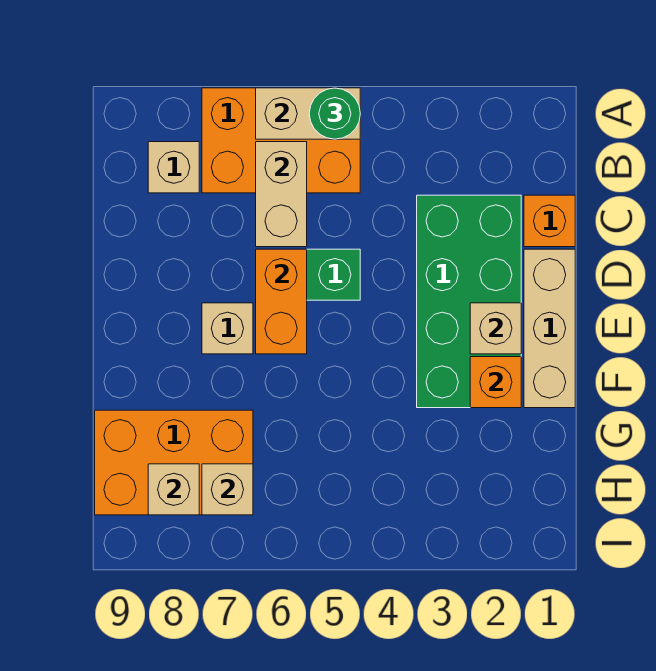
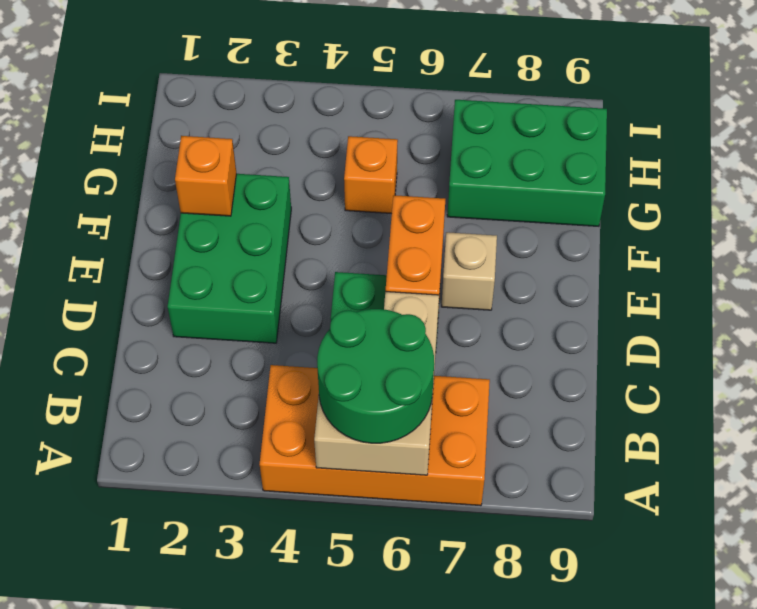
orange brick A5:B7 level 1 -> orange brick A4:B7 level 1
green round brick A5 level 3 -> green round brick A5:B6 level 3
tan brick B8 level 1 -> none
orange brick C1 level 1 -> orange brick G5 level 1
green brick C2:F3 level 1 -> green brick D2:F3 level 1
tan brick D1:F1 level 1 -> none
tan brick E2 level 2 -> none
orange brick G7:H9 level 1 -> green brick G7:H9 level 1
tan brick H7 level 2 -> none
tan brick H8 level 2 -> none

